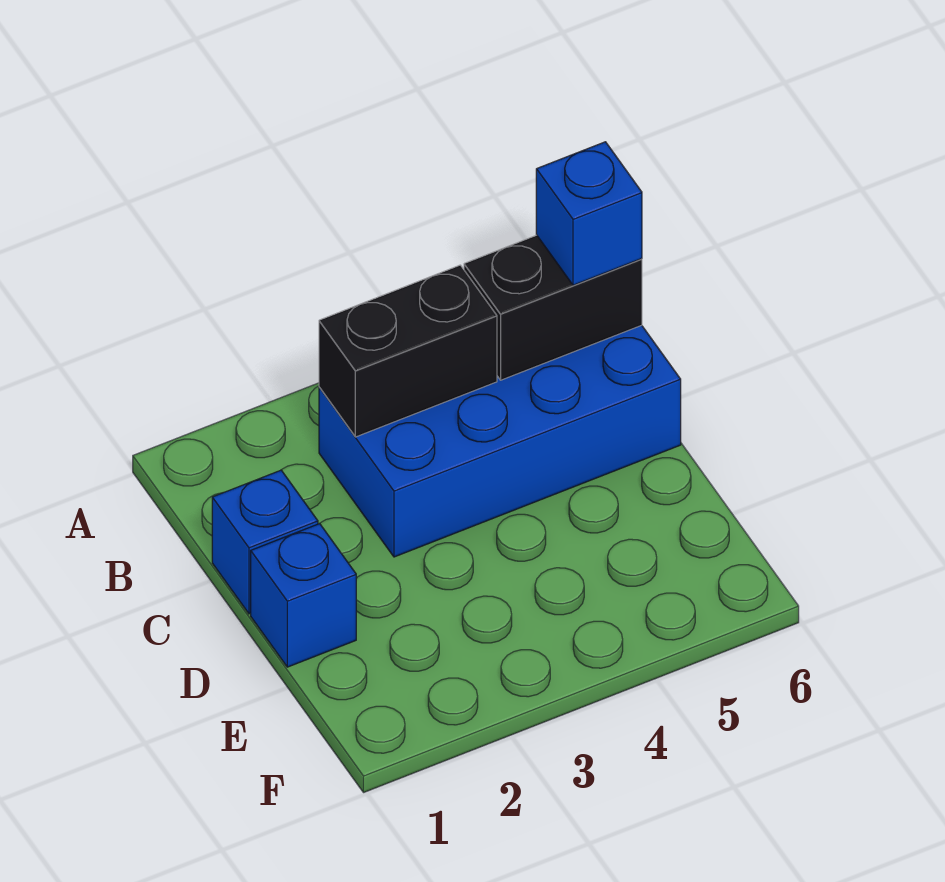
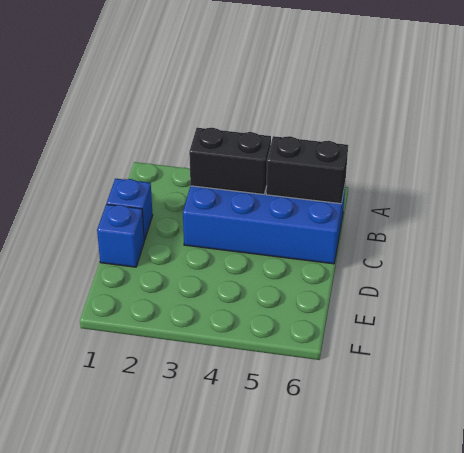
blue brick B6 level 3 -> none

